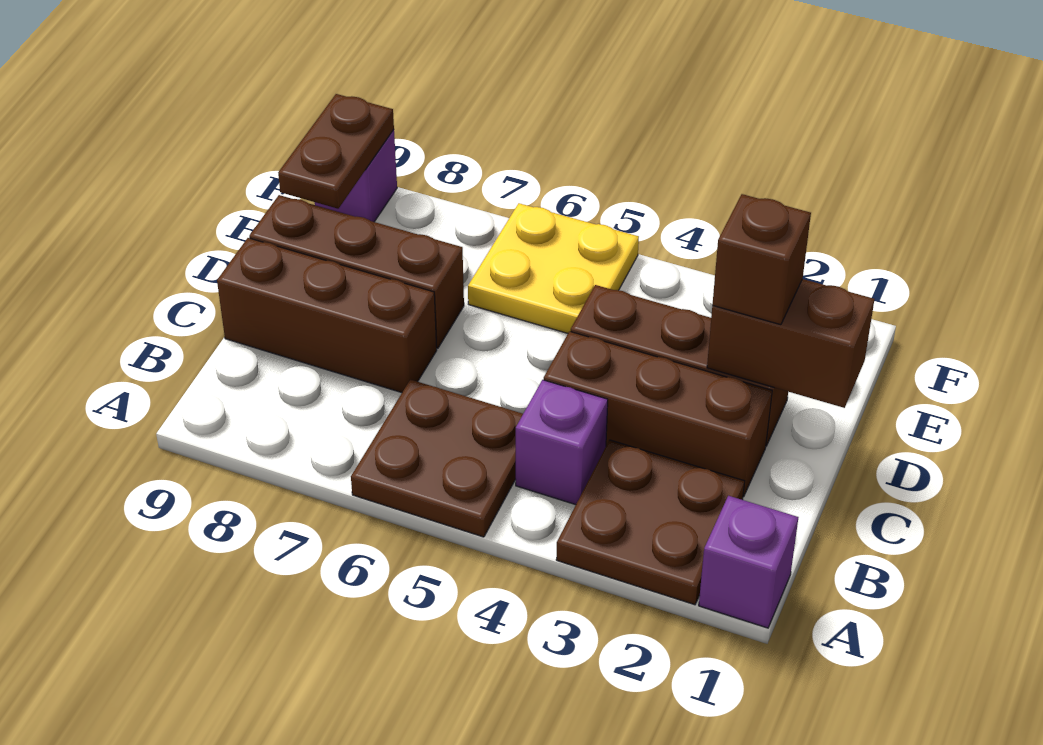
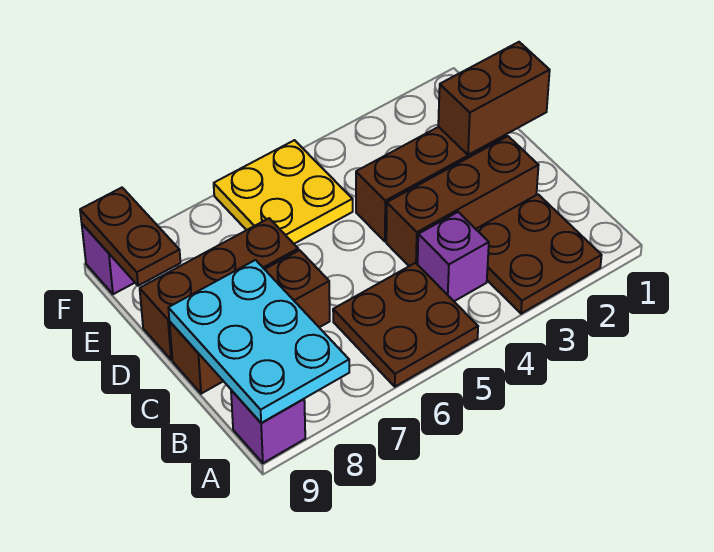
purple brick A1 level 1 -> purple brick A9 level 1
none -> cyan plate A8:C9 level 2
brown brick D2 level 3 -> none

